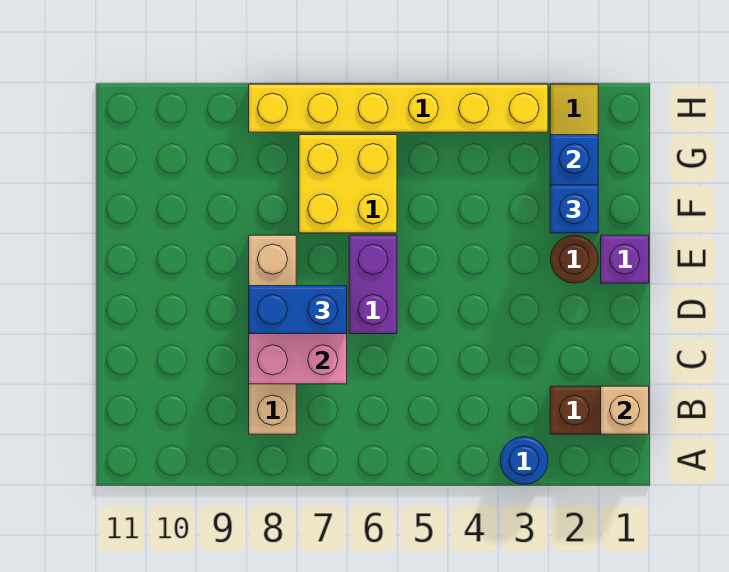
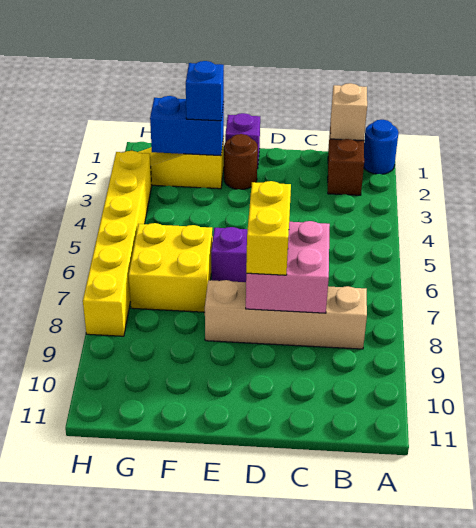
blue round brick A3 level 1 -> blue round brick A1 level 1
blue brick D7:D8 level 3 -> yellow brick D7:D8 level 3

